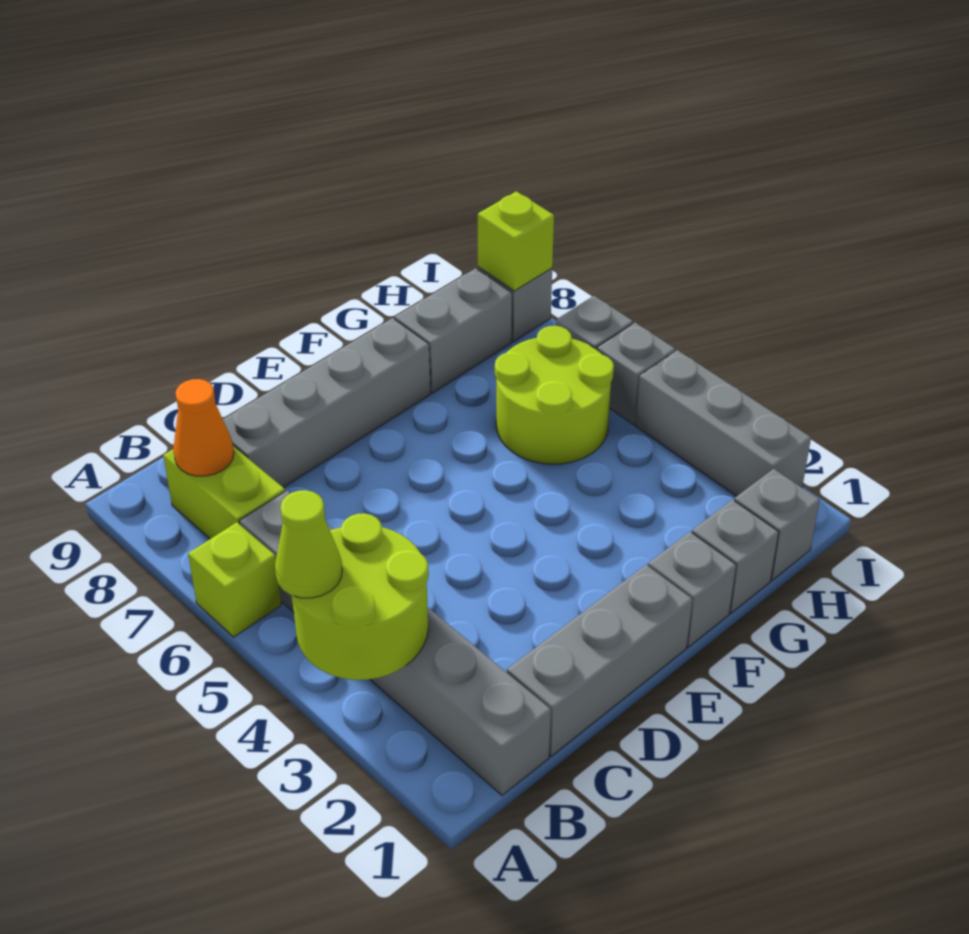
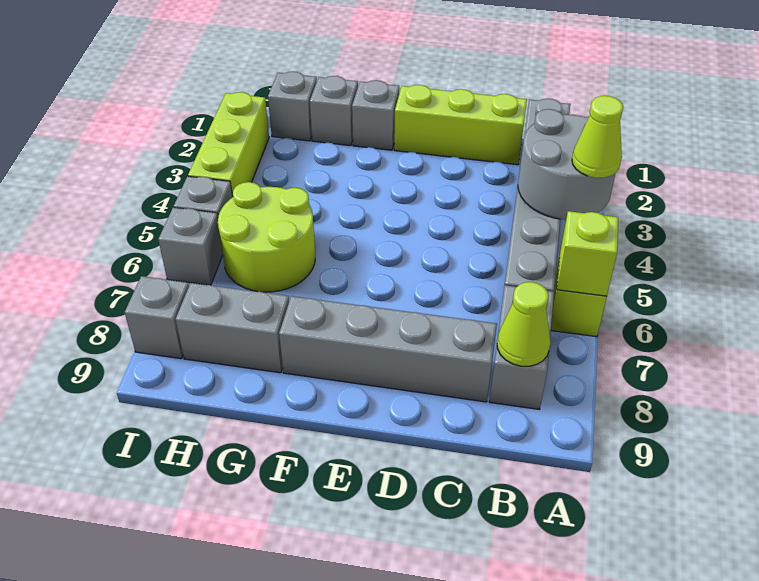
lime round brick A3:B4 level 2 -> grey round brick A3:B4 level 2
lime brick B7:B8 level 1 -> grey brick B7:B8 level 1
orange cone B8 level 2 -> lime cone B8 level 2
grey brick C1:E1 level 1 -> lime brick C1:E1 level 1
grey brick I2:I4 level 1 -> lime brick I2:I4 level 1
lime brick I8 level 2 -> lime brick A6 level 2

